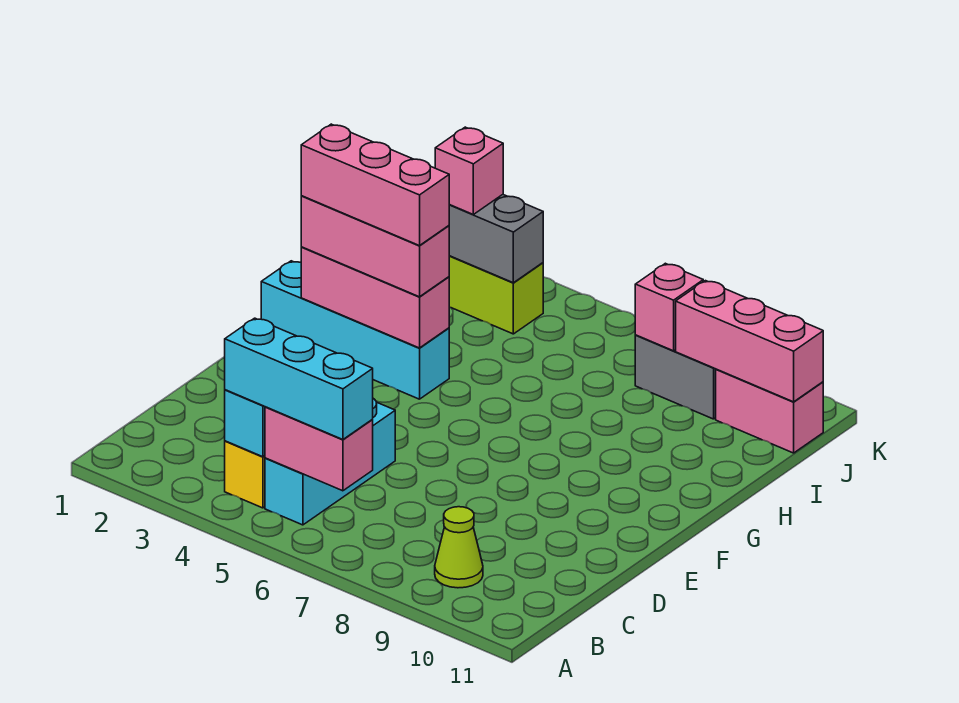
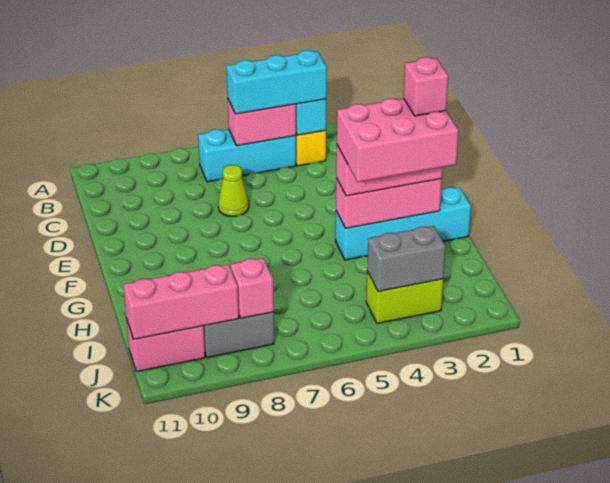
cyan brick B5:D5 level 1 -> cyan brick B5:B7 level 1
lime cone B9 level 1 -> lime cone D7 level 1
pink brick G2:G4 level 4 -> pink brick G2:H4 level 4
pink brick J3 level 3 -> pink brick G2 level 5

